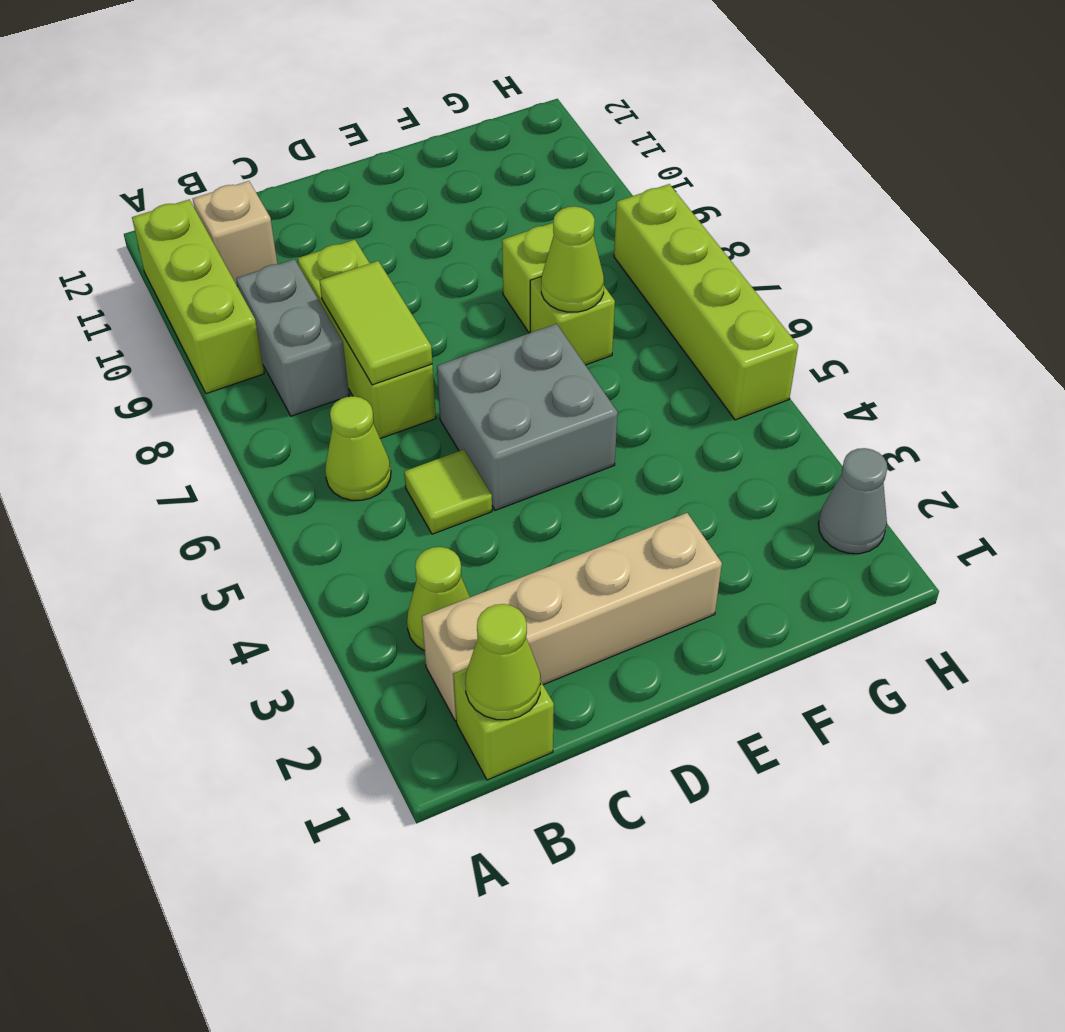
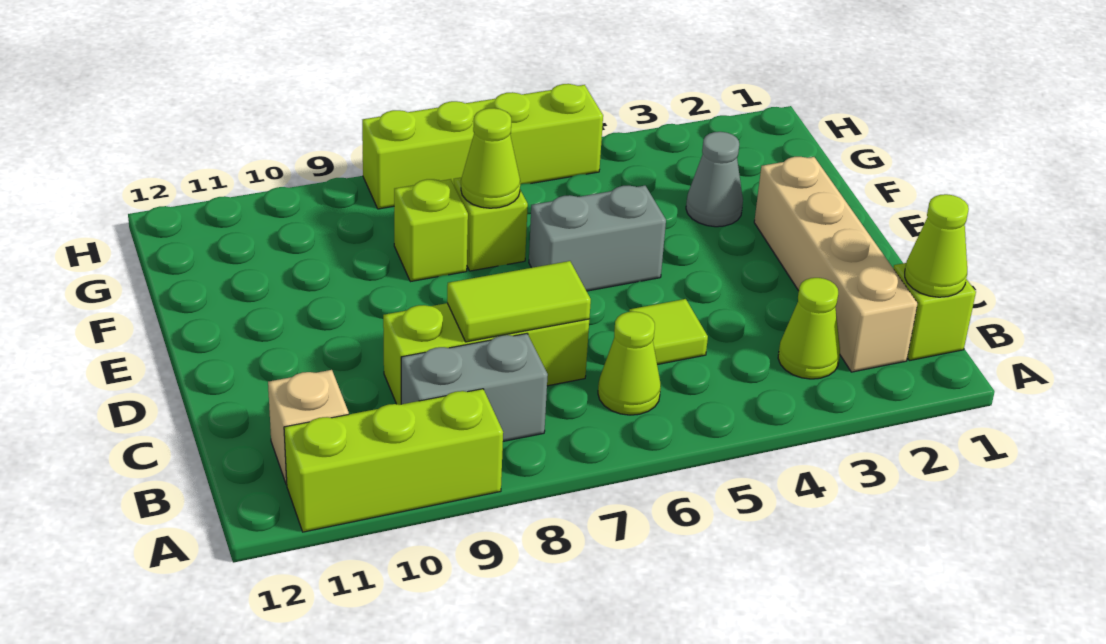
grey brick D5:E6 level 1 -> grey brick E5:E6 level 1
grey cone H2 level 1 -> grey cone F3 level 1

